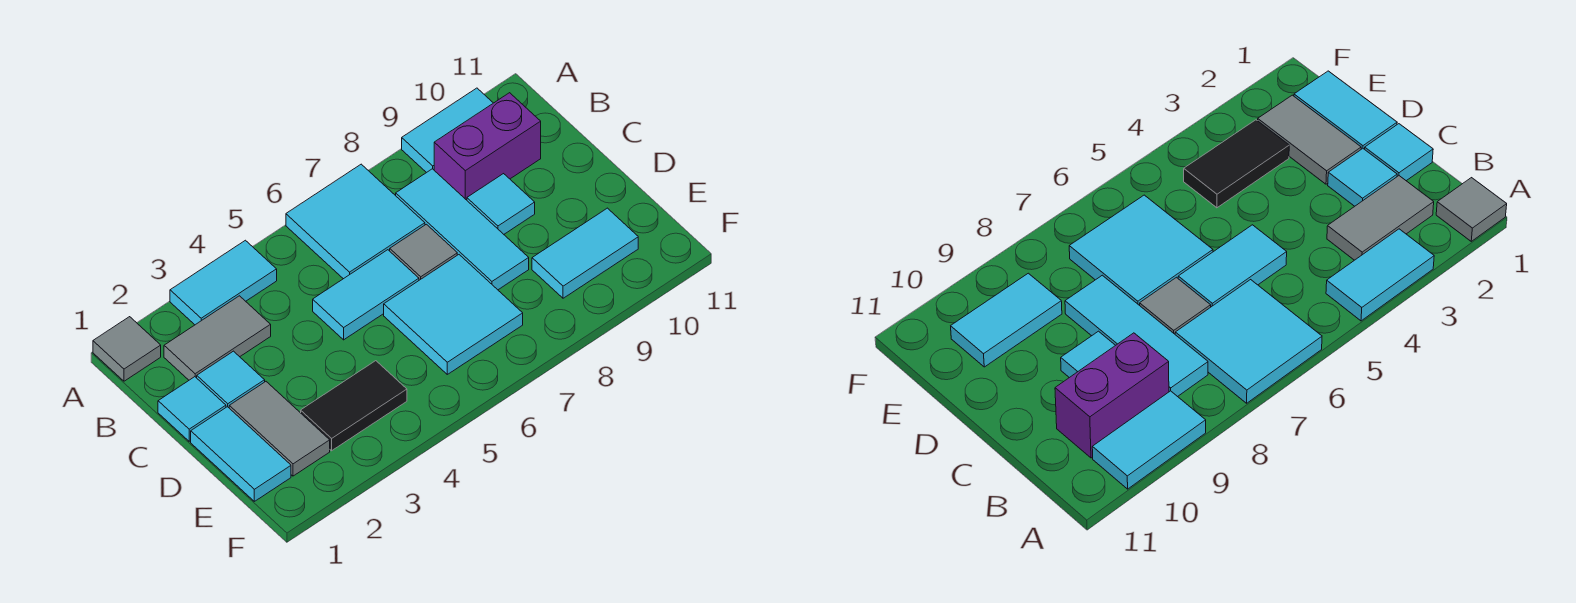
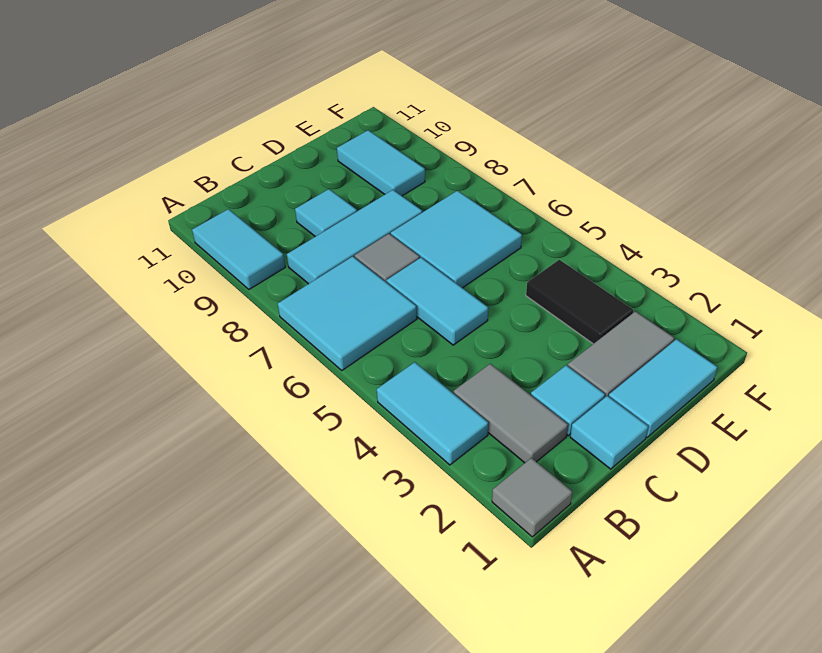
purple brick B9:B10 level 1 -> none

